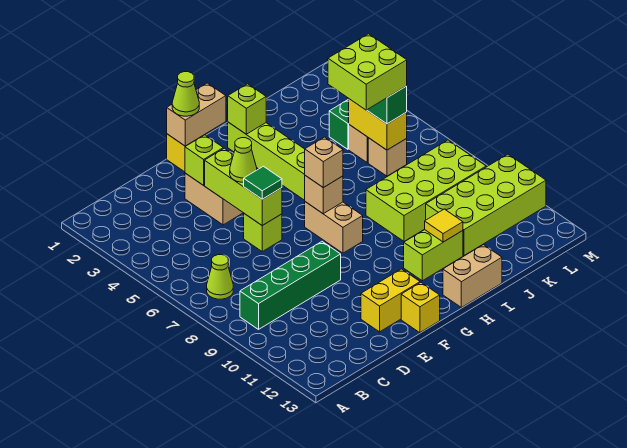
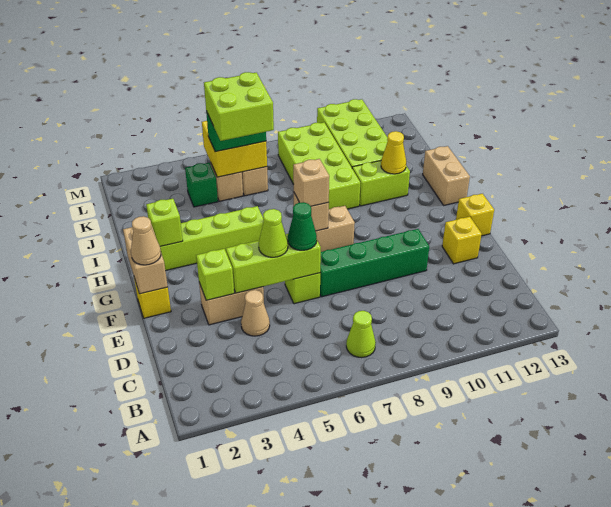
green brick B9:E9 level 1 -> green brick E7:E10 level 1
none -> tan cone D4 level 1
green tile E6 level 3 -> green cone E6 level 3
yellow brick E12:F12 level 1 -> yellow brick E12 level 1
lime cone F1 level 3 -> tan cone F1 level 3
lime brick H11:I11 level 1 -> lime brick I10:I11 level 1
yellow tile I11 level 2 -> yellow cone I11 level 2
yellow brick K5:K6 level 2 -> yellow brick K5:L6 level 2

